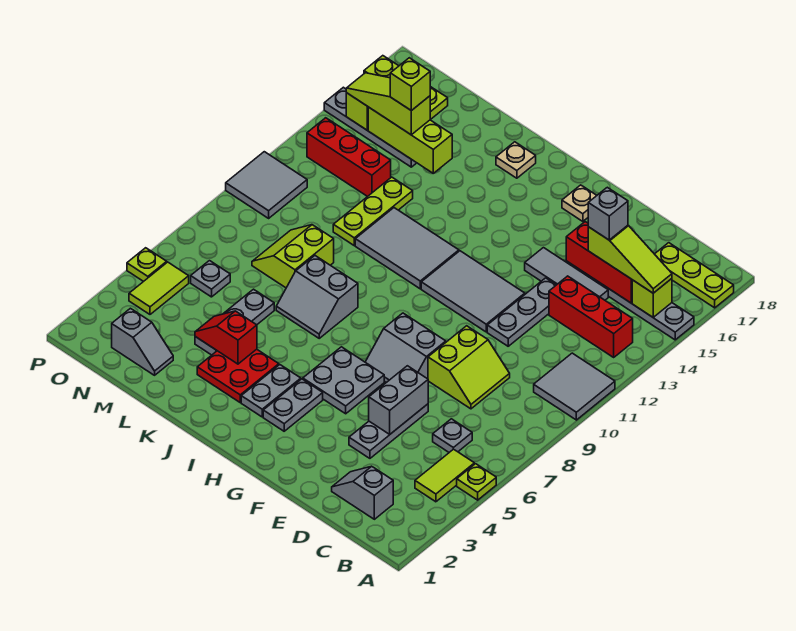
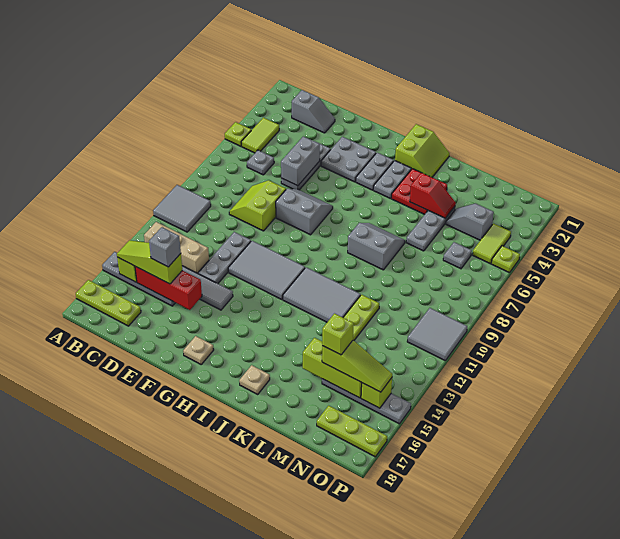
red brick B13:D13 level 1 -> tan brick B13:D13 level 1
grey plate G5:H6 level 1 -> grey plate F3:G4 level 1
lime slope L8:M9 level 1 top L -> lime slope I1:J2 level 1 top I
grey slope M2:N2 level 1 top N -> grey slope M4:N4 level 1 top N
red brick M13:O13 level 1 -> none

